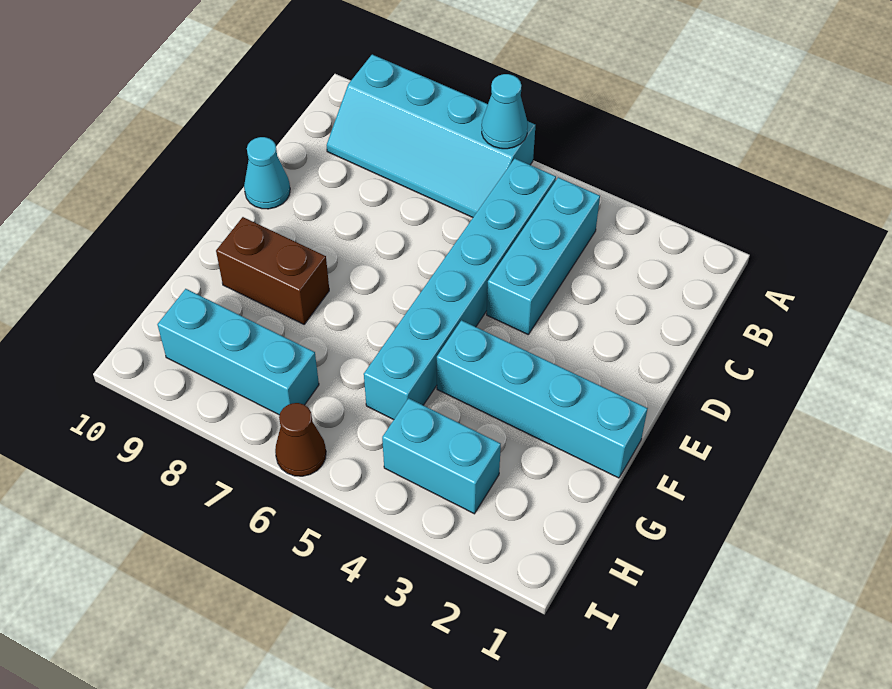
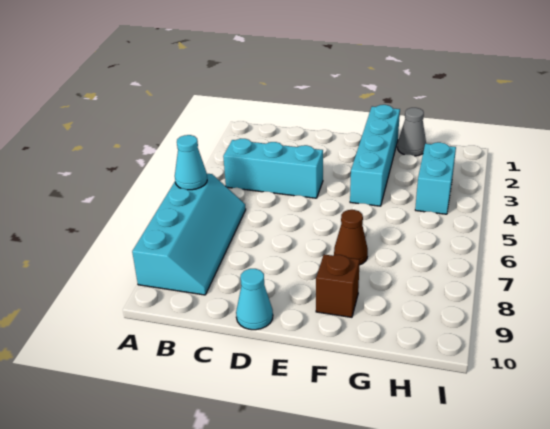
cyan brick B5:G5 level 1 -> none
brown brick F8:F9 level 1 -> brown brick F9 level 1
none -> grey cone G1 level 1
cyan brick H7:H9 level 1 -> none
brown cone I6 level 1 -> brown cone F7 level 1

